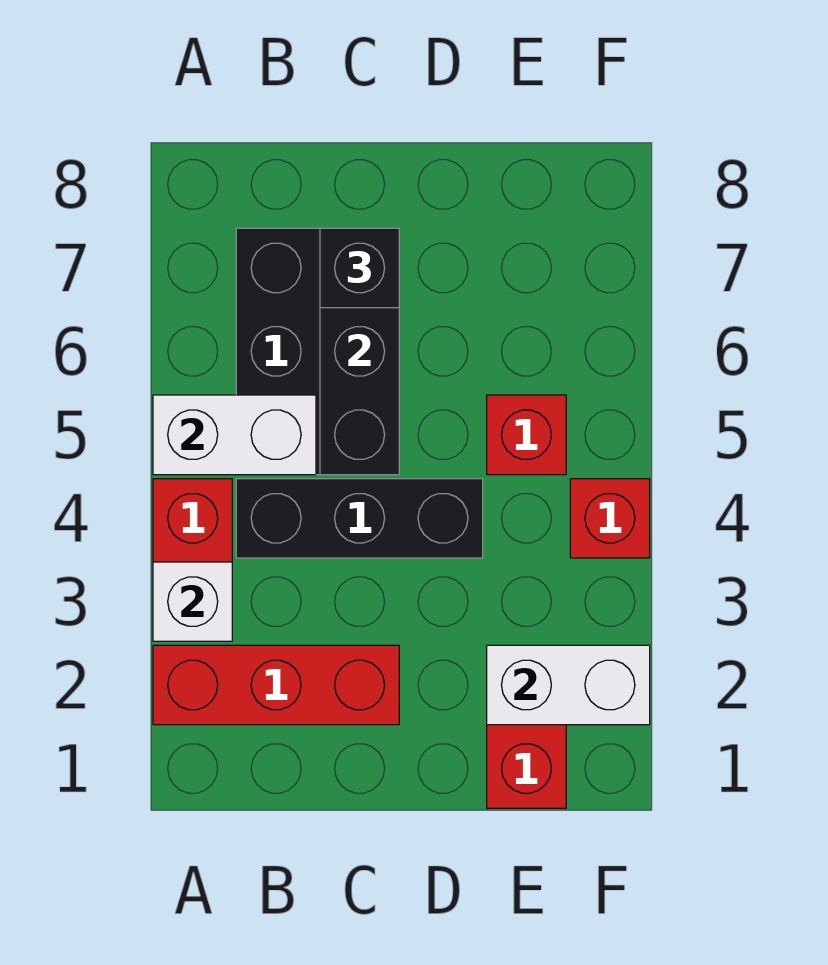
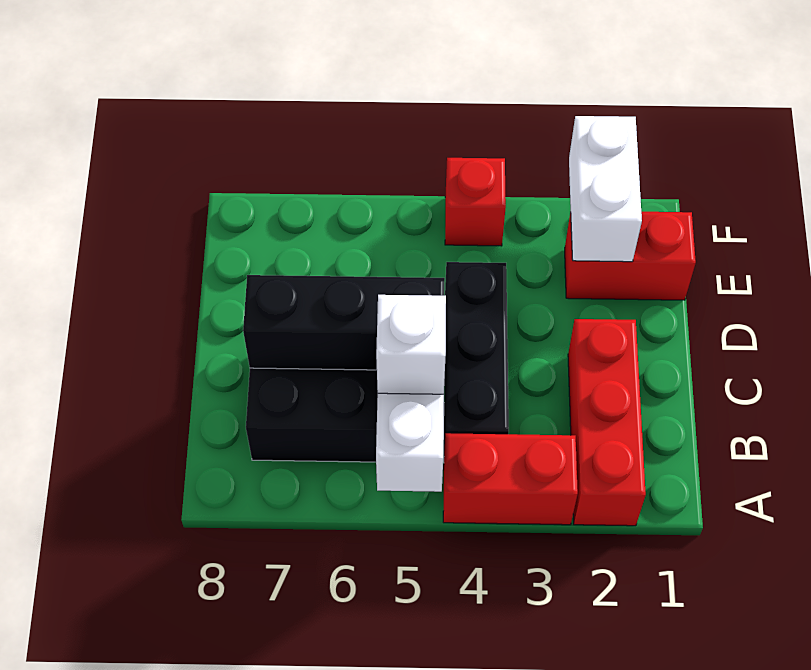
white brick A3 level 2 -> white brick B5 level 3
black brick C7 level 3 -> none
red brick E5 level 1 -> none

